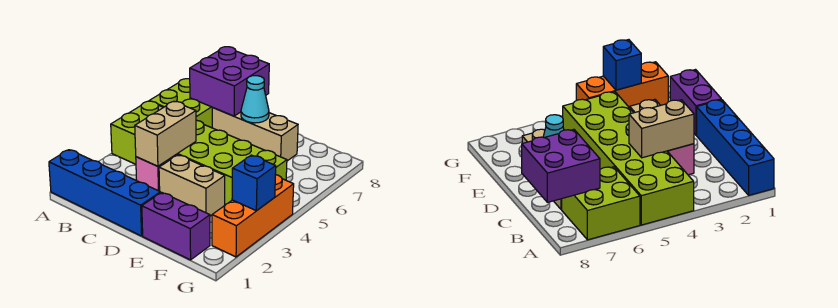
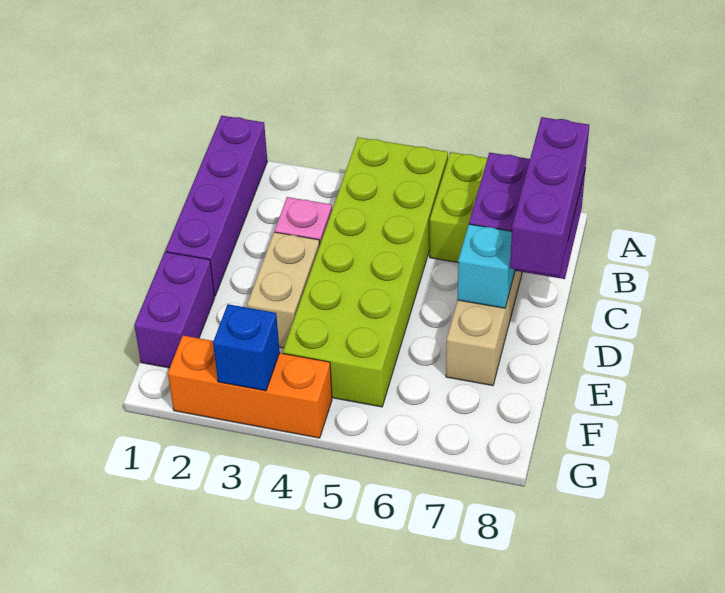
blue brick A1:D1 level 1 -> purple brick A1:D1 level 1
none -> purple brick B8:D8 level 3
tan brick C3:C4 level 2 -> none
cyan cone D7 level 2 -> cyan brick D7 level 2

